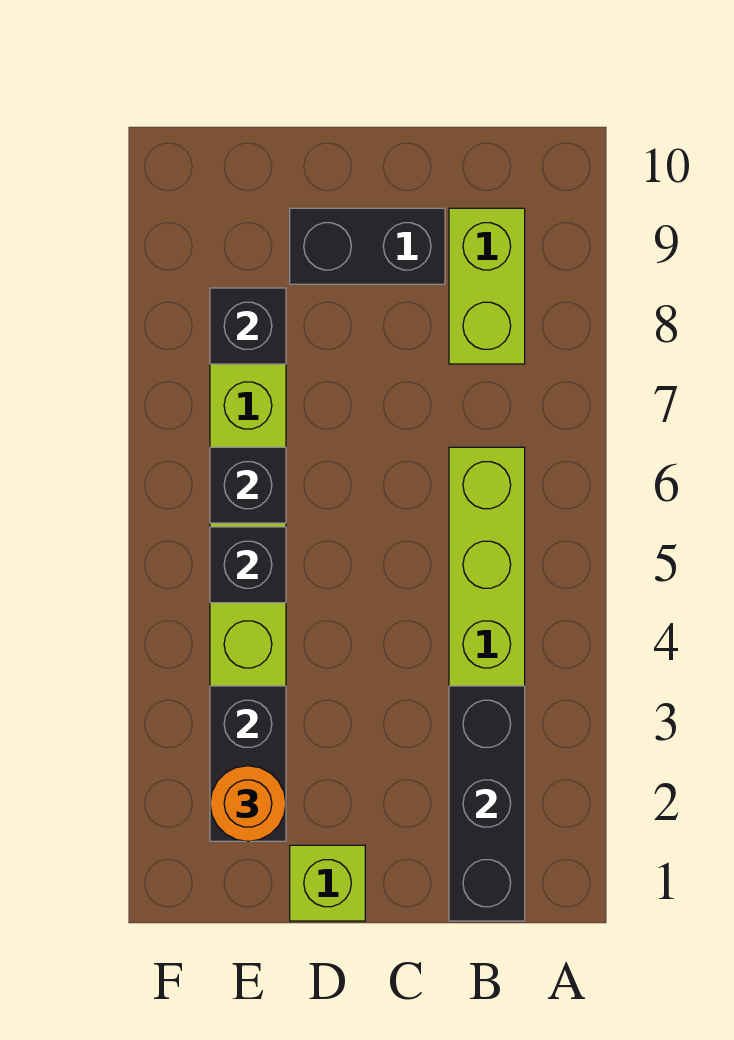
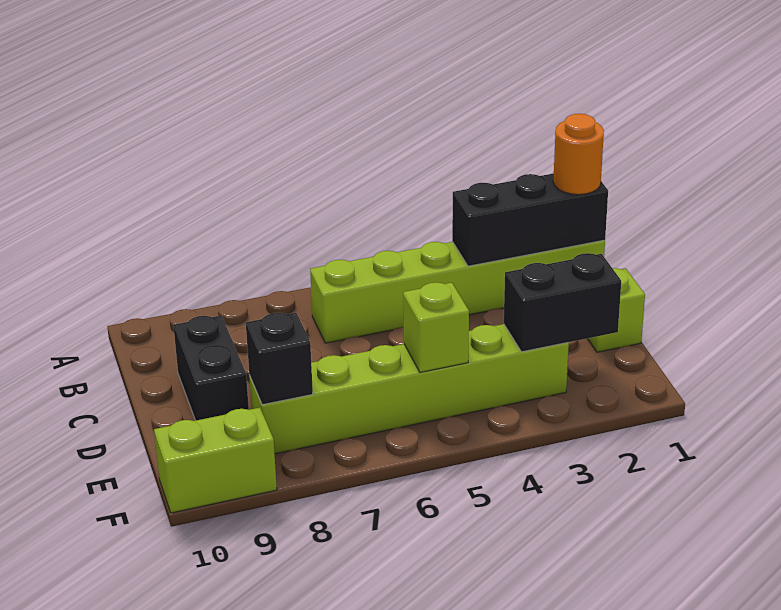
lime brick B8:B9 level 1 -> lime brick F9:F10 level 1
orange round brick E2 level 3 -> orange round brick B1 level 3
black brick E5 level 2 -> lime brick E5 level 2
black brick E6 level 2 -> none

